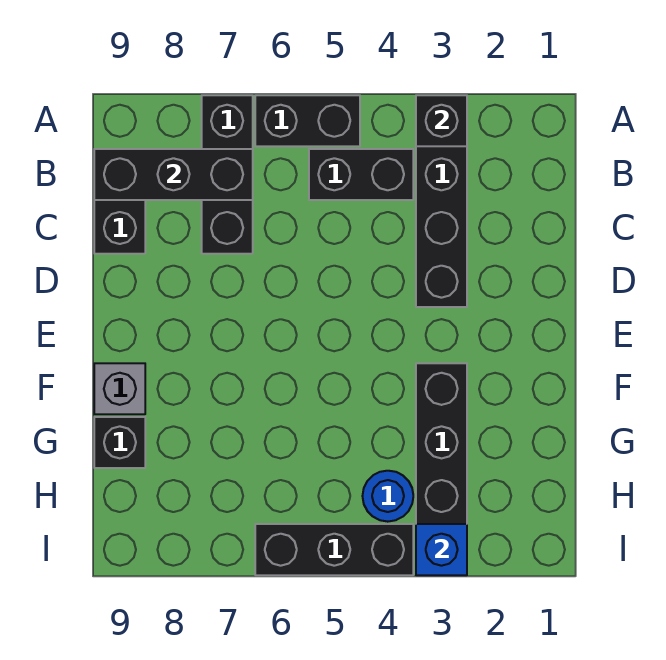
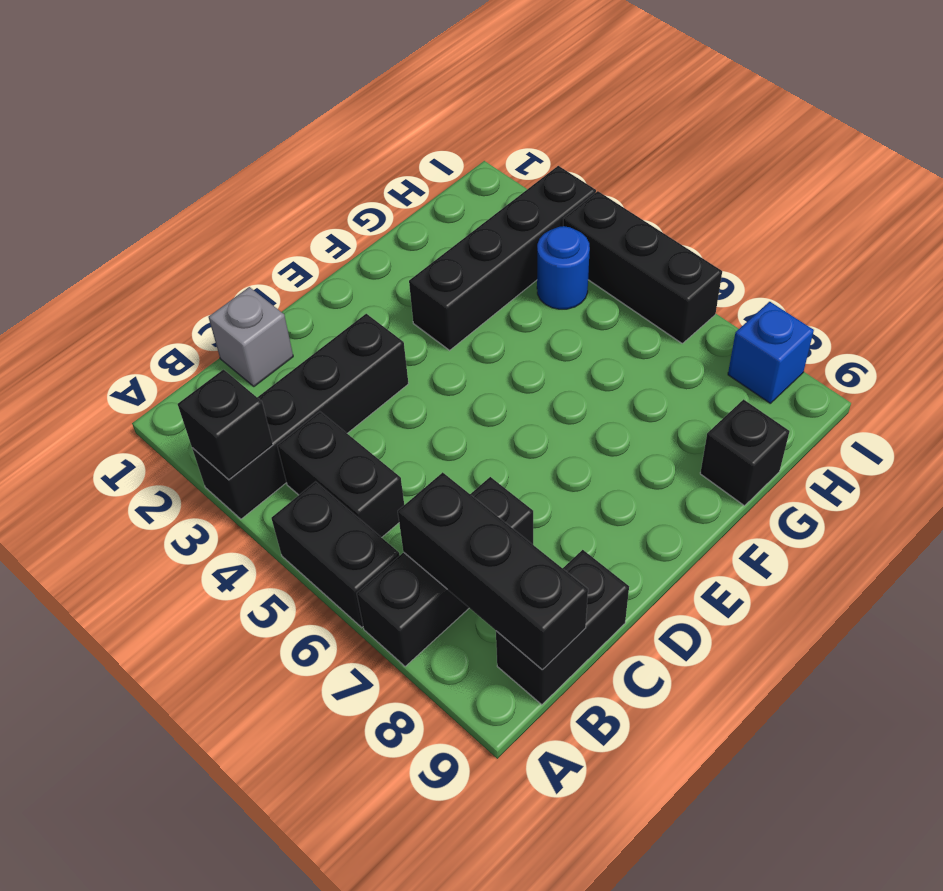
grey brick F9 level 1 -> grey brick C1 level 1
blue brick I3 level 2 -> blue brick I8 level 1

